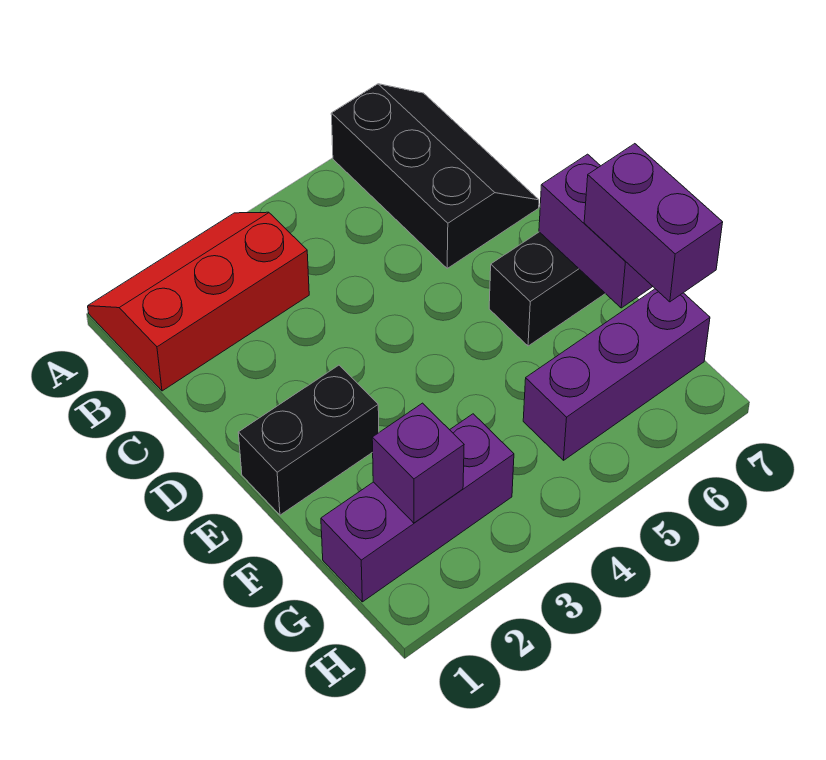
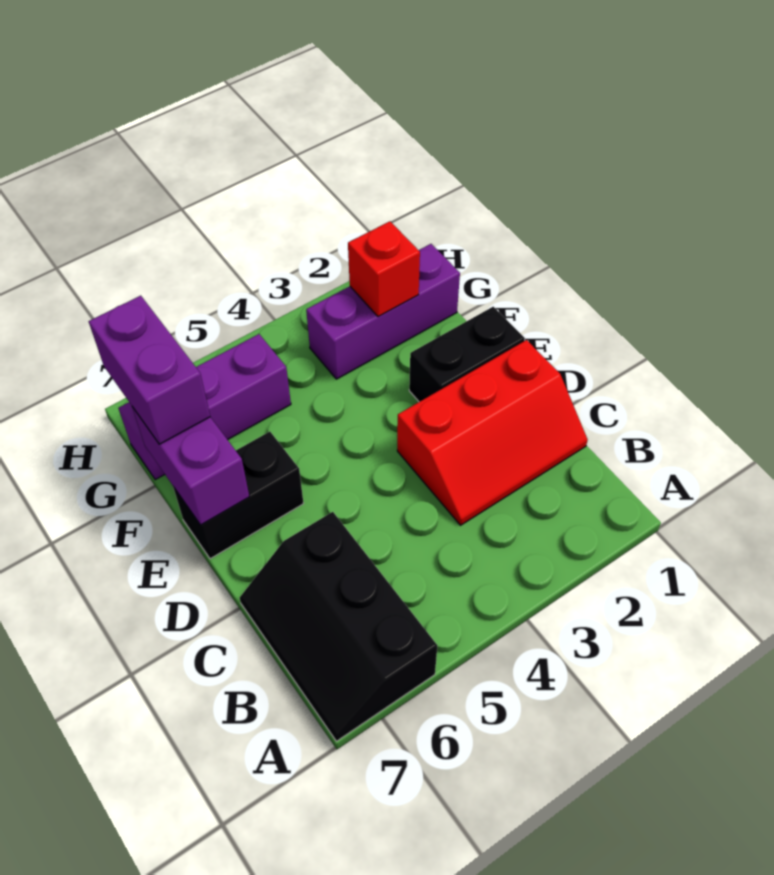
red slope A1:B3 level 1 top B -> red slope C1:D3 level 1 top D
purple brick G2 level 2 -> red brick G2 level 2

